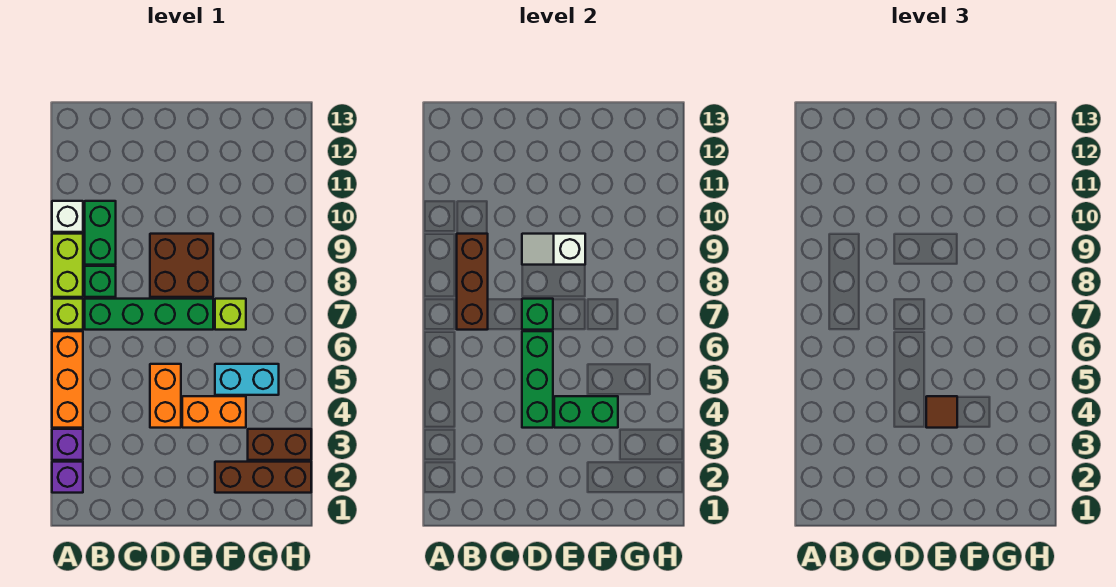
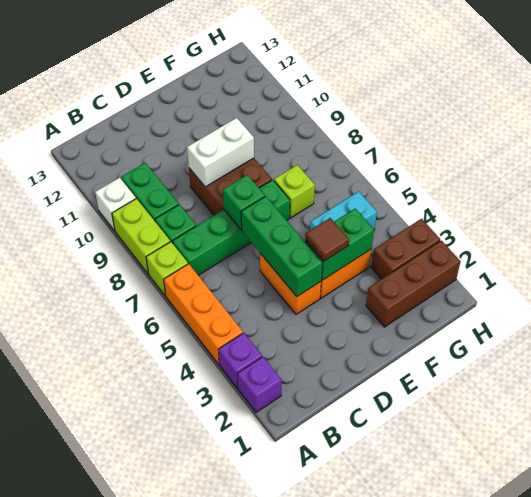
brown brick B7:B9 level 2 -> none
white slope D9:E9 level 2 top E -> white brick D9:E9 level 2

